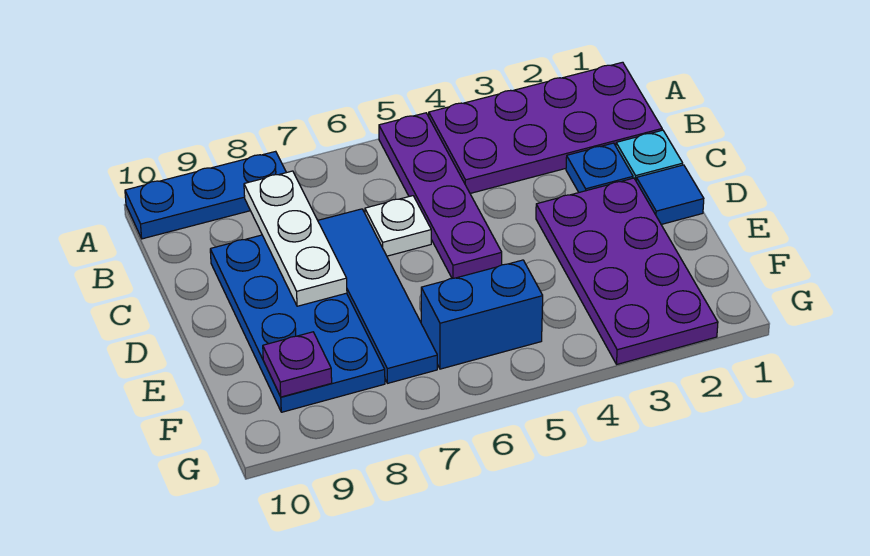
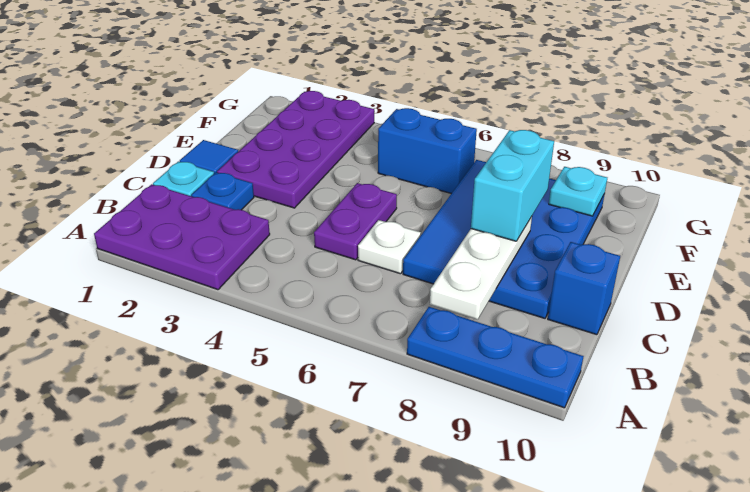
purple plate A1:B4 level 1 -> purple plate A1:B3 level 1
purple plate A5:D5 level 1 -> purple plate C5:D5 level 1
none -> blue brick C10 level 1
none -> cyan brick D8:E8 level 3
purple plate F9 level 2 -> cyan plate F9 level 2

